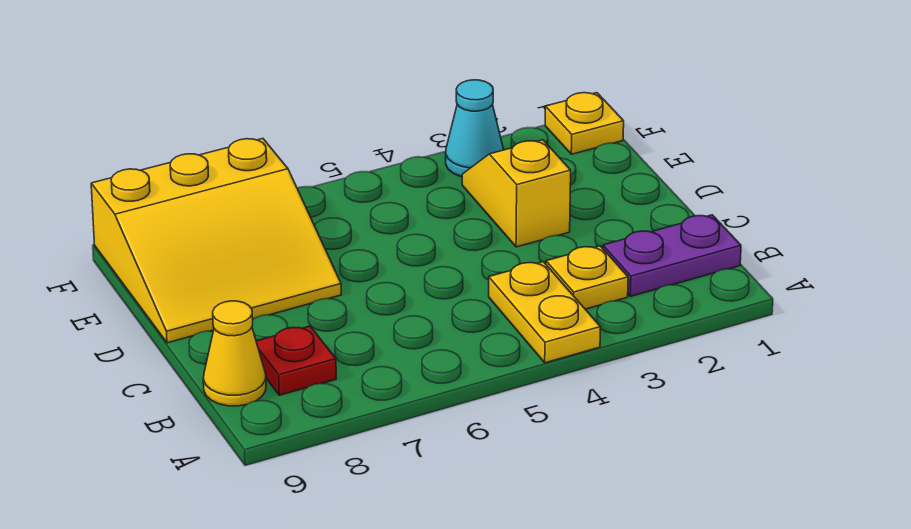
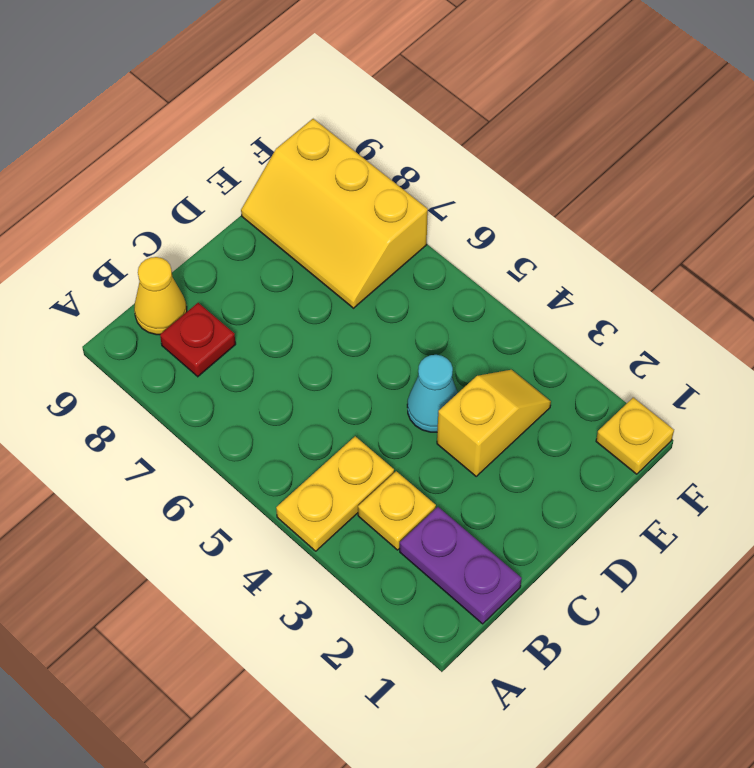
yellow slope D7:F9 level 1 top F -> yellow slope E7:F9 level 1 top F
cyan cone F3 level 1 -> cyan cone D4 level 1

